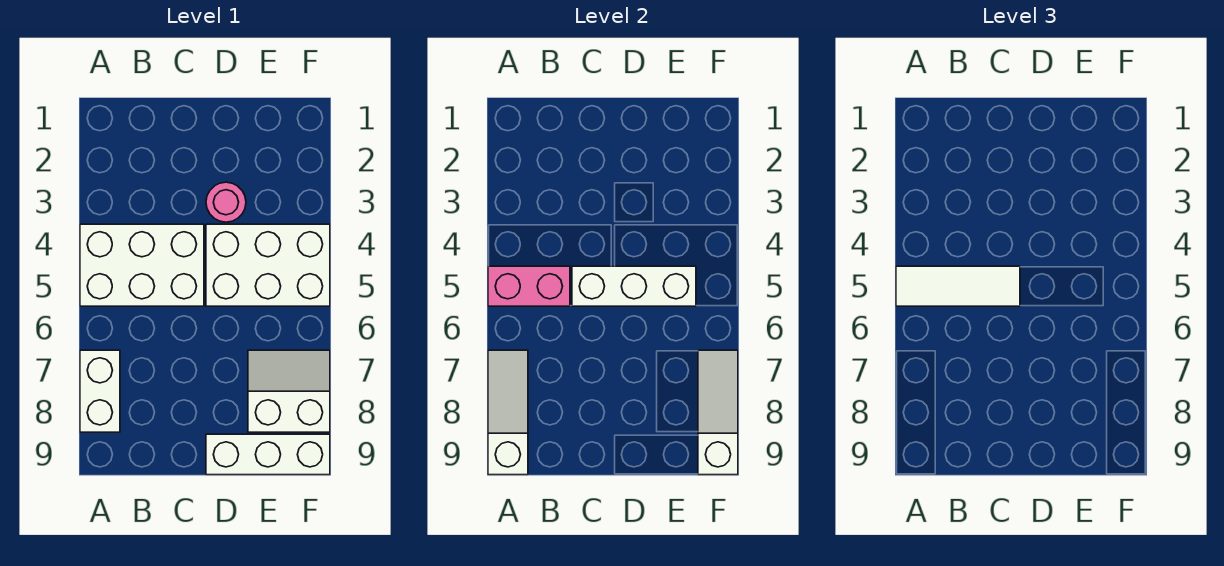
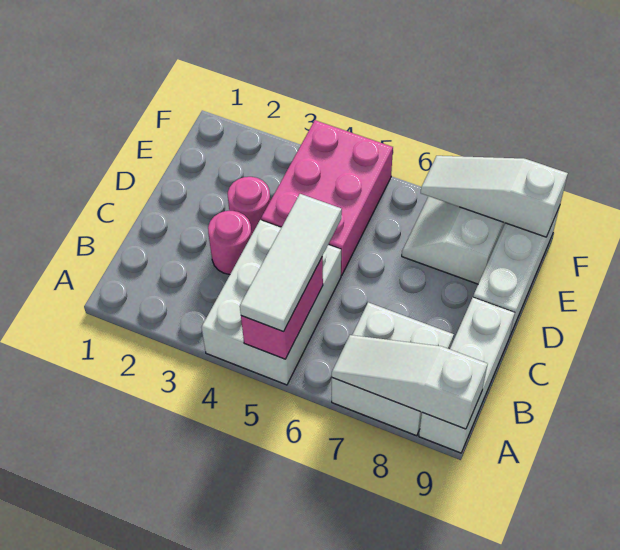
white brick A7:A8 level 1 -> white brick A7:B8 level 1
none -> pink round brick C3 level 1
white brick C5:E5 level 2 -> white brick A9:C9 level 1
white brick D4:F5 level 1 -> pink brick D4:F5 level 1

